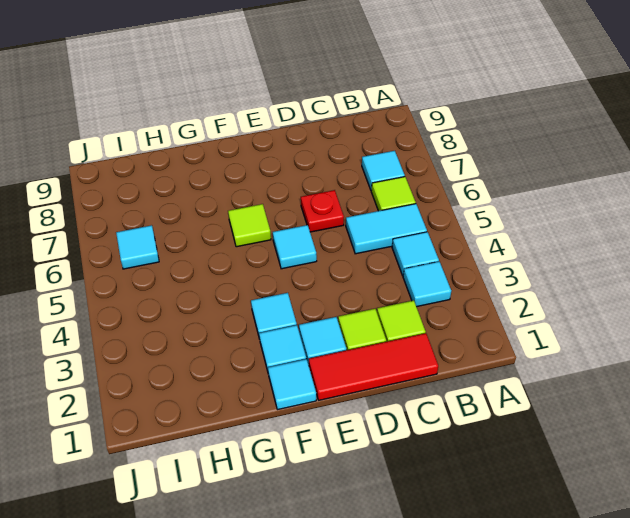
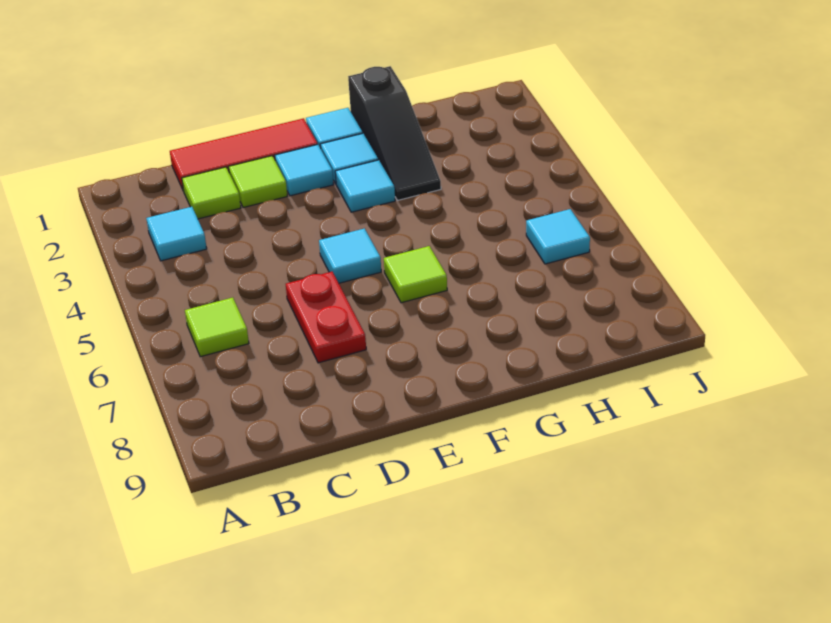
cyan tile B4 level 1 -> none
cyan tile B5:C5 level 1 -> none
cyan tile B7 level 1 -> none
red plate D6 level 1 -> red plate D6:D7 level 1
none -> black slope G1:G3 level 1 top 1

